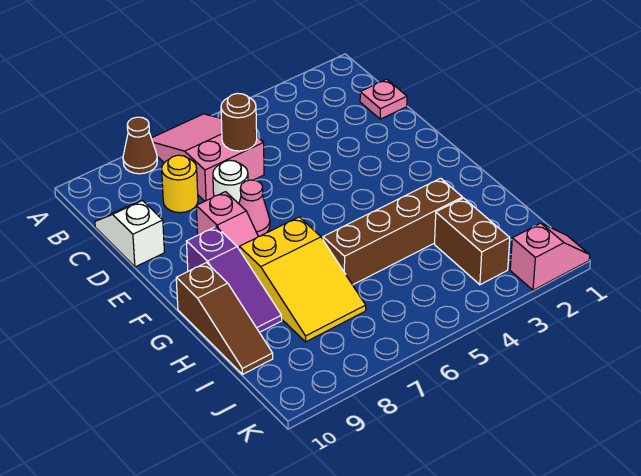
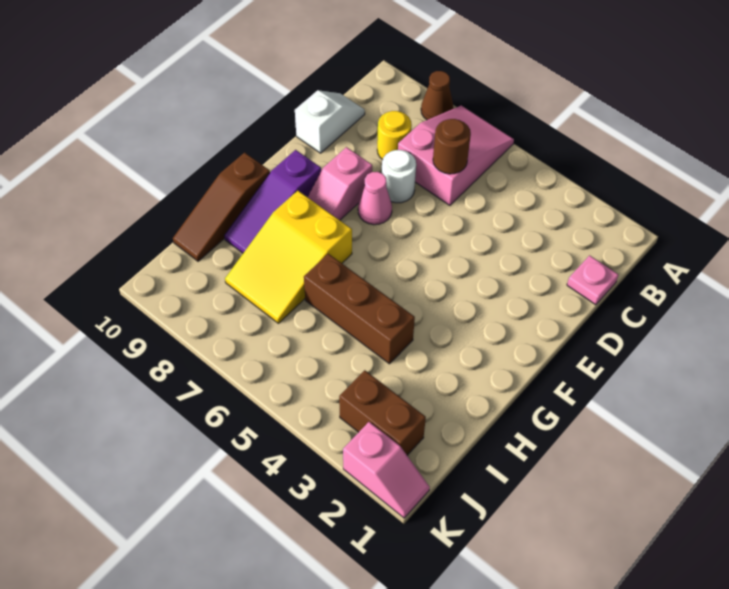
brown brick H3:H6 level 1 -> brown brick H4:H6 level 1
brown brick I3:J3 level 1 -> brown brick J2:J3 level 1

